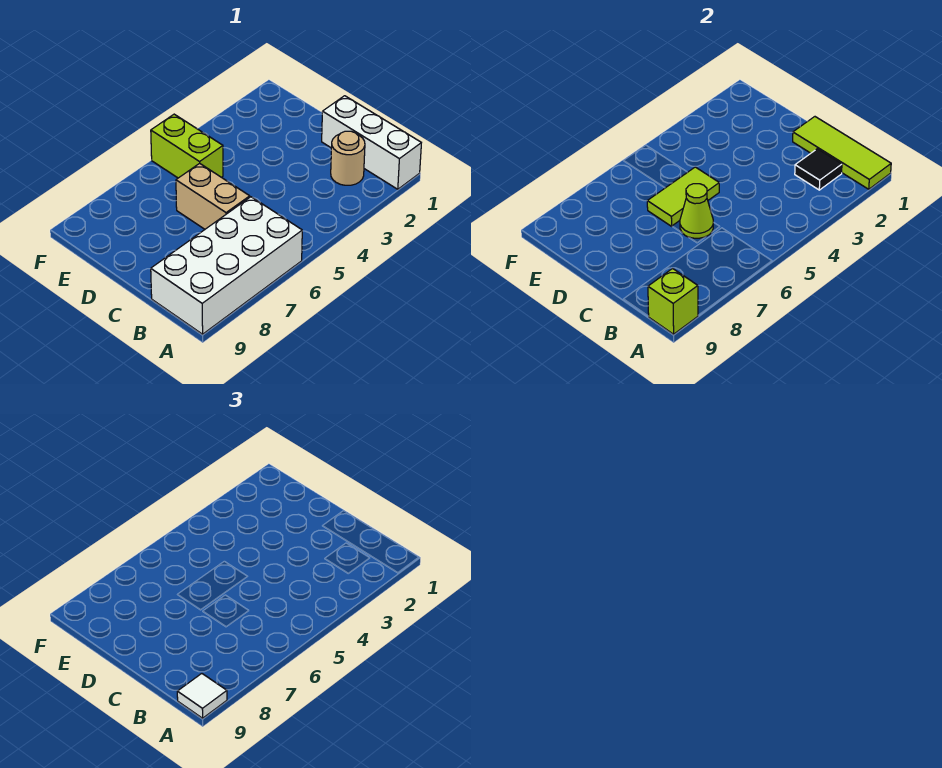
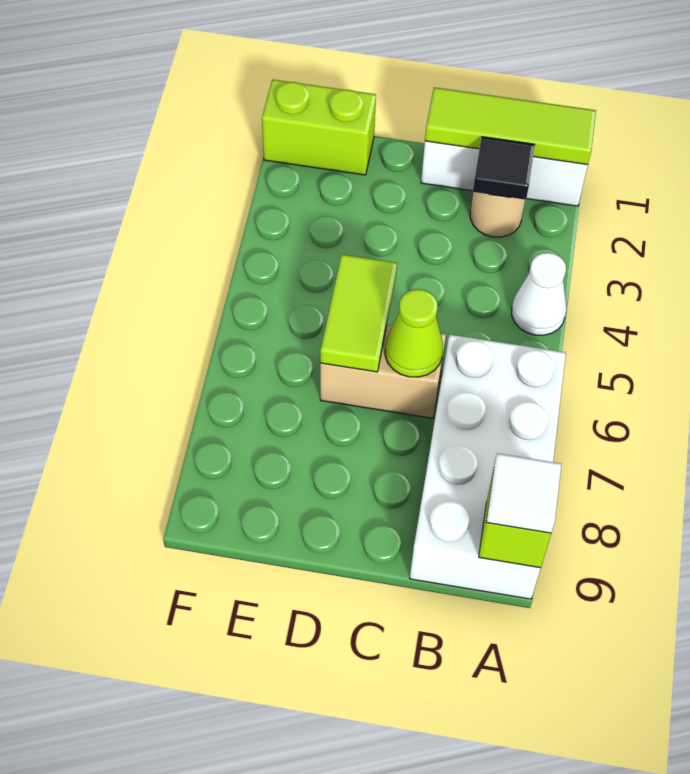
none -> white cone A4 level 1
lime brick E5:F5 level 1 -> lime brick E1:F1 level 1

